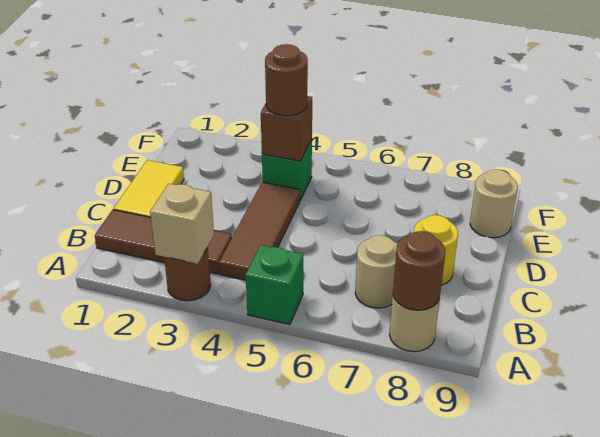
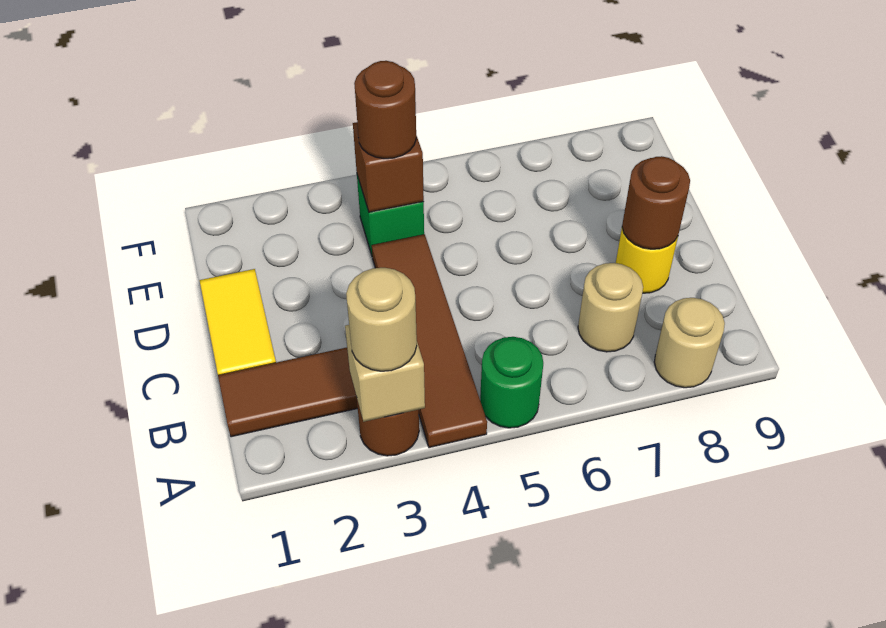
green brick A5 level 1 -> green round brick A5 level 1
brown round brick A8 level 2 -> brown round brick C8 level 2
brown tile B4:D4 level 1 -> brown tile A4:D4 level 1
tan round brick E9 level 1 -> tan round brick A3 level 3

